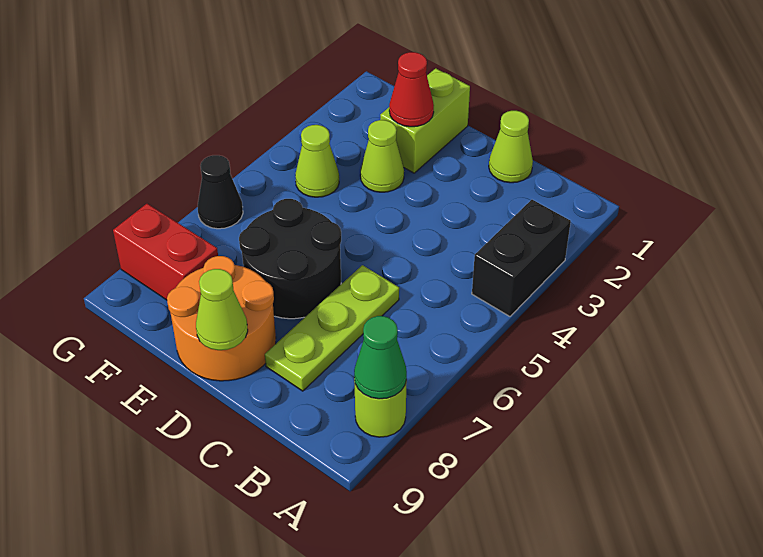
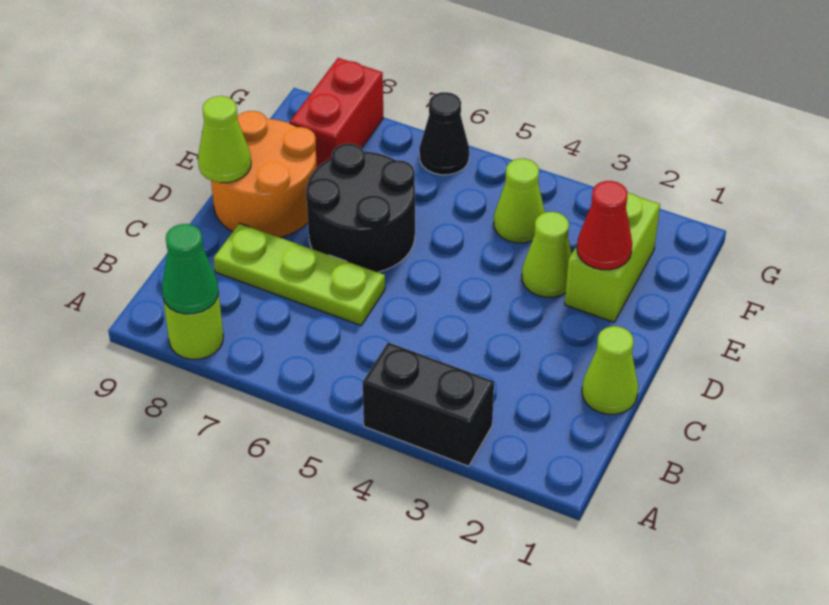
lime brick E1:E2 level 1 -> lime brick E2:F2 level 1

